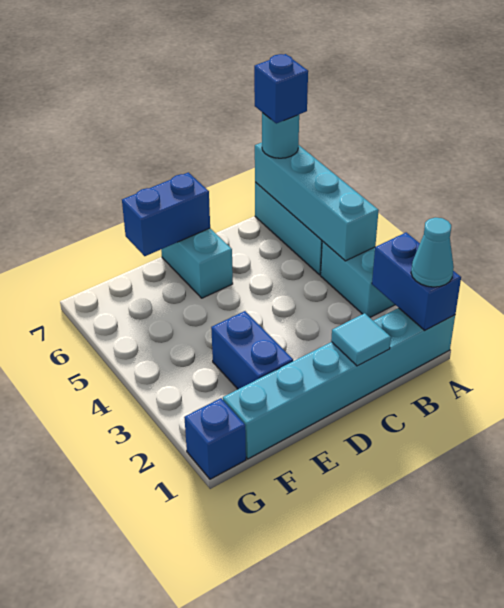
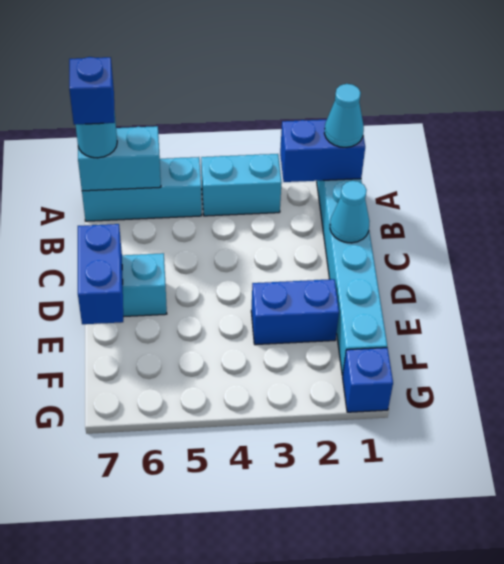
cyan brick A4:A7 level 2 -> cyan brick A6:A7 level 2
cyan tile C1 level 2 -> cyan cone C1 level 2

